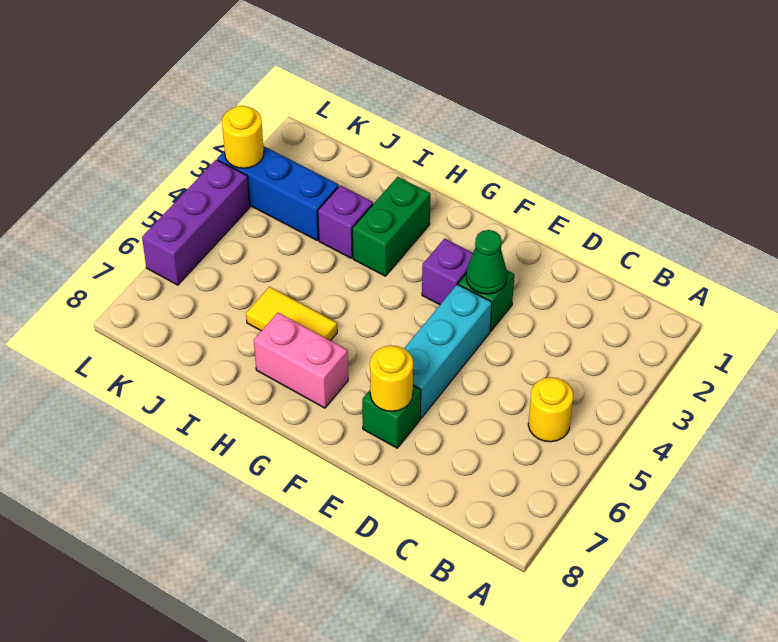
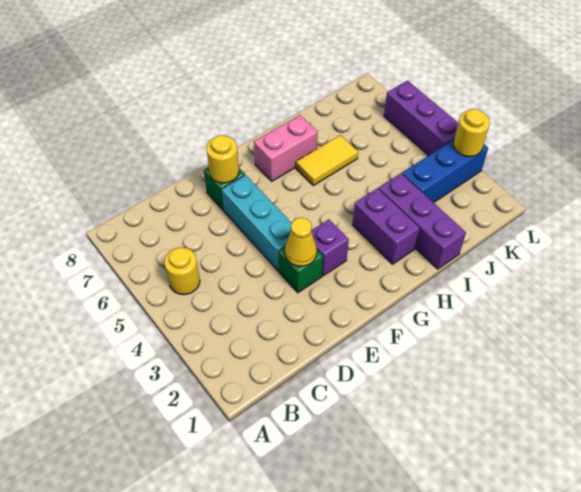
green cone E3 level 2 -> yellow cone E3 level 2
green brick H2:H3 level 1 -> purple brick H2:H3 level 1
purple brick I3 level 1 -> purple brick I1:I3 level 1

